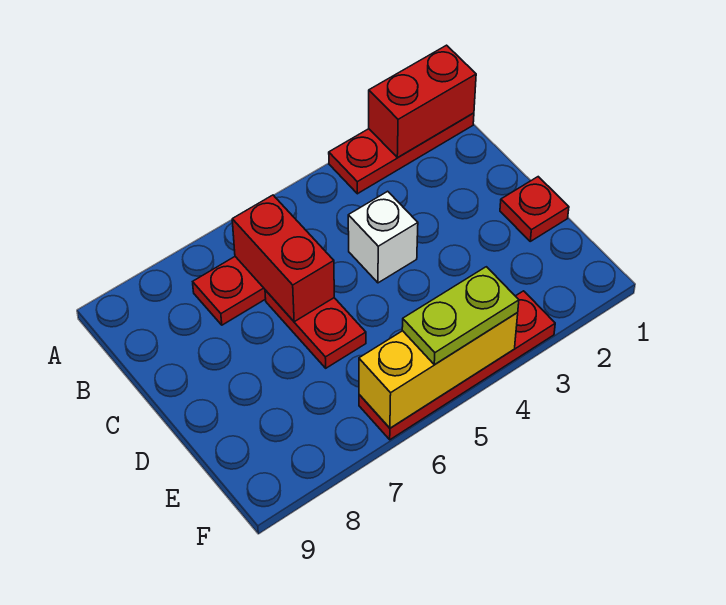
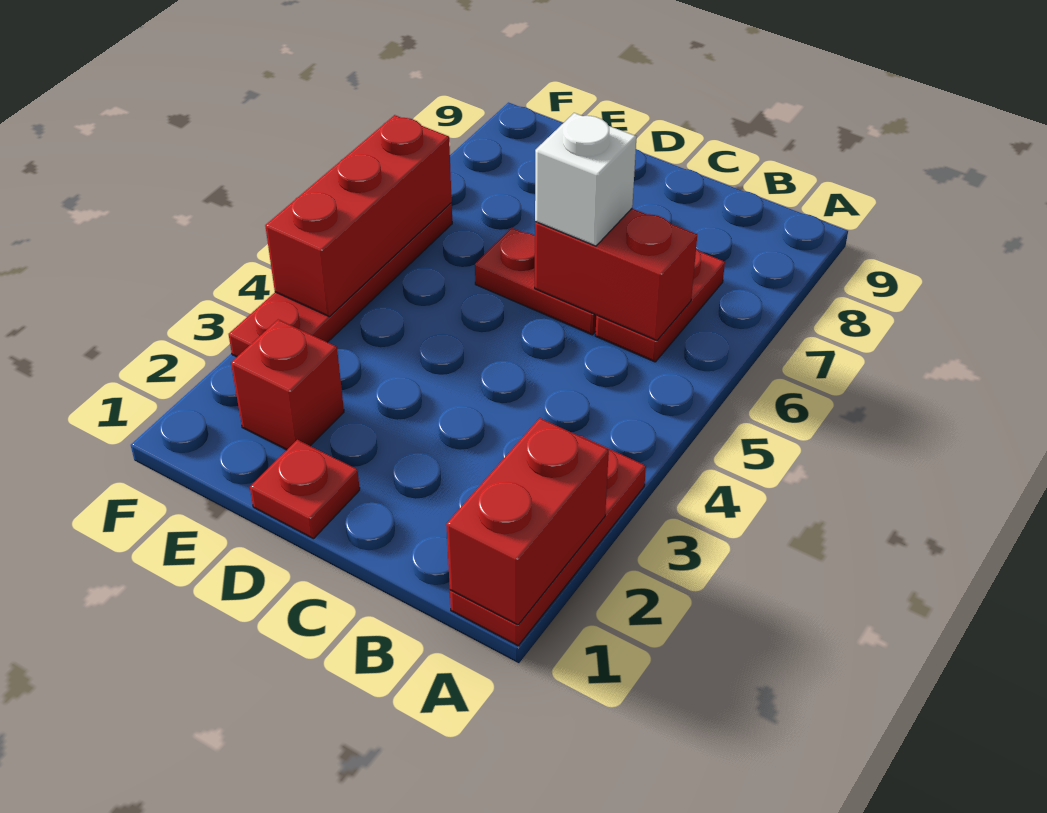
white brick C4 level 1 -> white brick C6 level 3
none -> red brick E2 level 1
yellow brick F4:F6 level 2 -> red brick F4:F6 level 2
lime plate F4:F5 level 3 -> none

